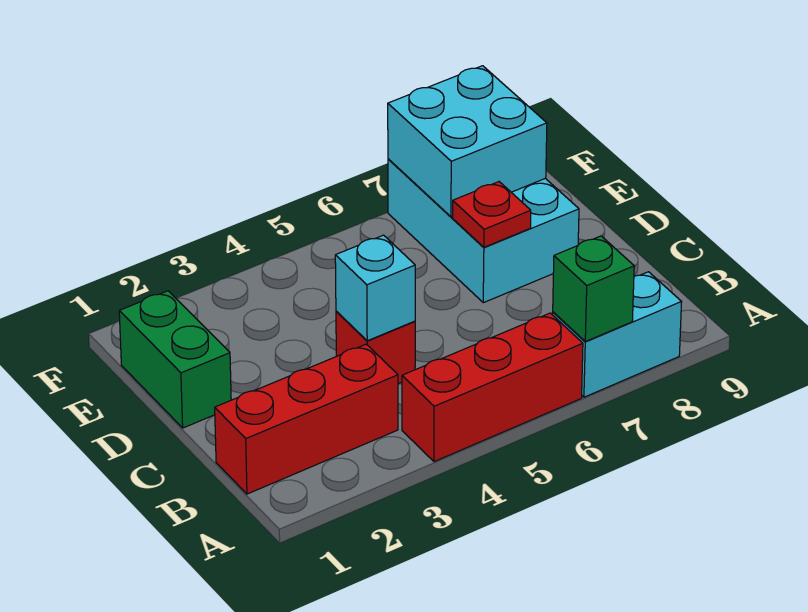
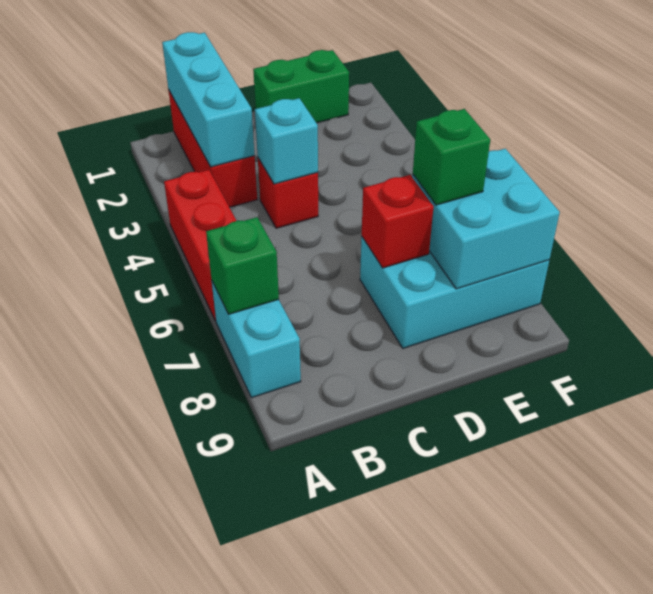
none -> cyan brick B1:B3 level 2
red plate D7 level 2 -> red brick D7 level 2
none -> green brick E7 level 3

